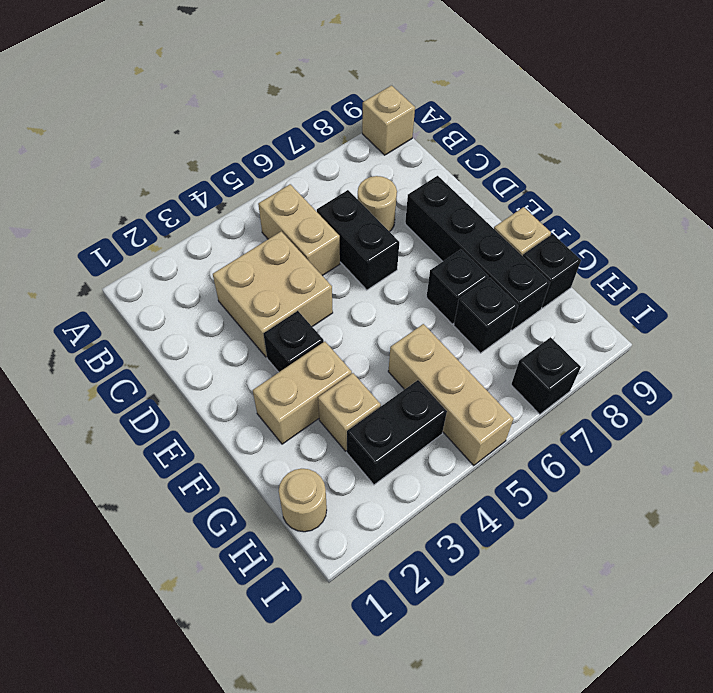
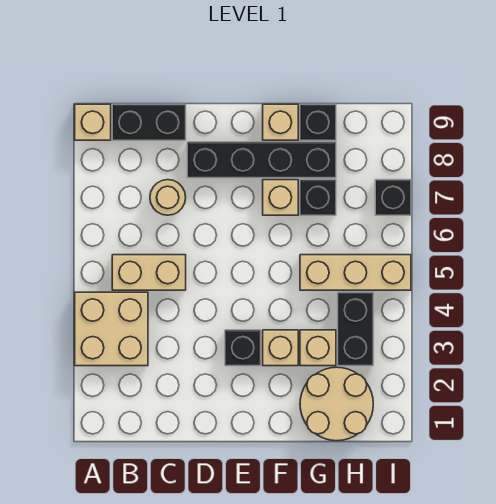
tan brick C3:D4 level 1 -> tan brick A3:B4 level 1
black brick C6:D6 level 1 -> black brick B9:C9 level 1
tan brick F2:F3 level 1 -> tan brick F3 level 1
black brick F7 level 1 -> tan brick F7 level 1
tan round brick H1 level 1 -> tan round brick G1:H2 level 1

